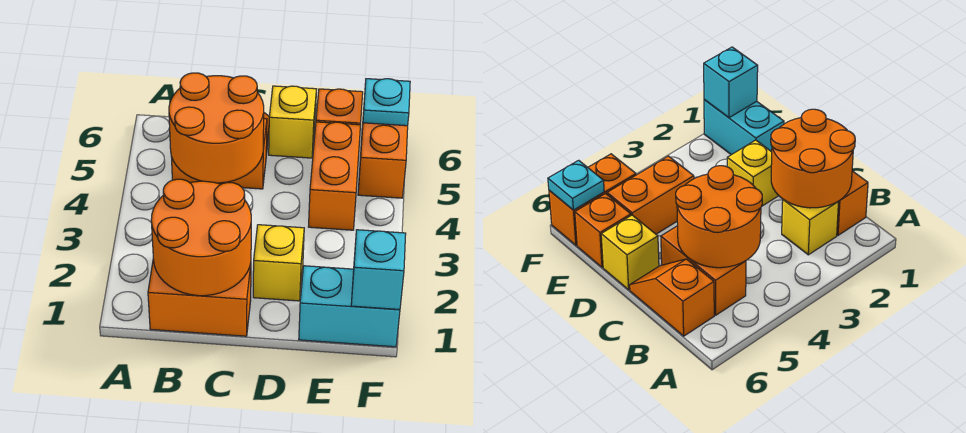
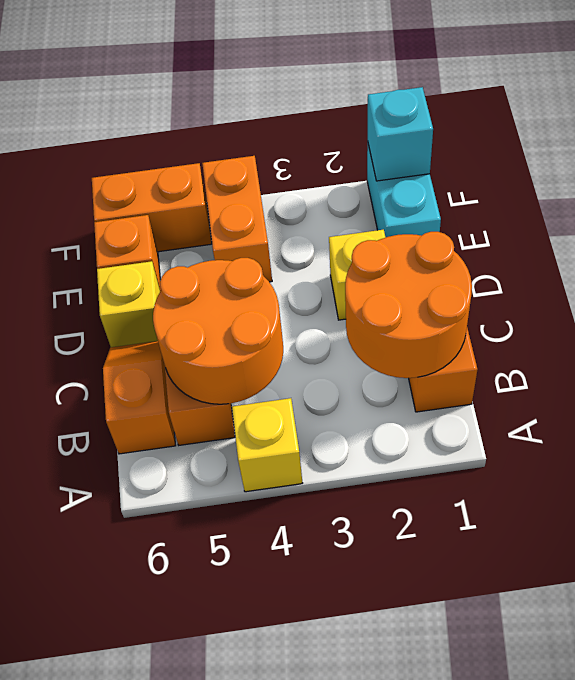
yellow brick B2 level 1 -> yellow brick A4 level 1
orange brick E4:E5 level 1 -> orange brick E4:F4 level 1
cyan plate F6 level 2 -> none

